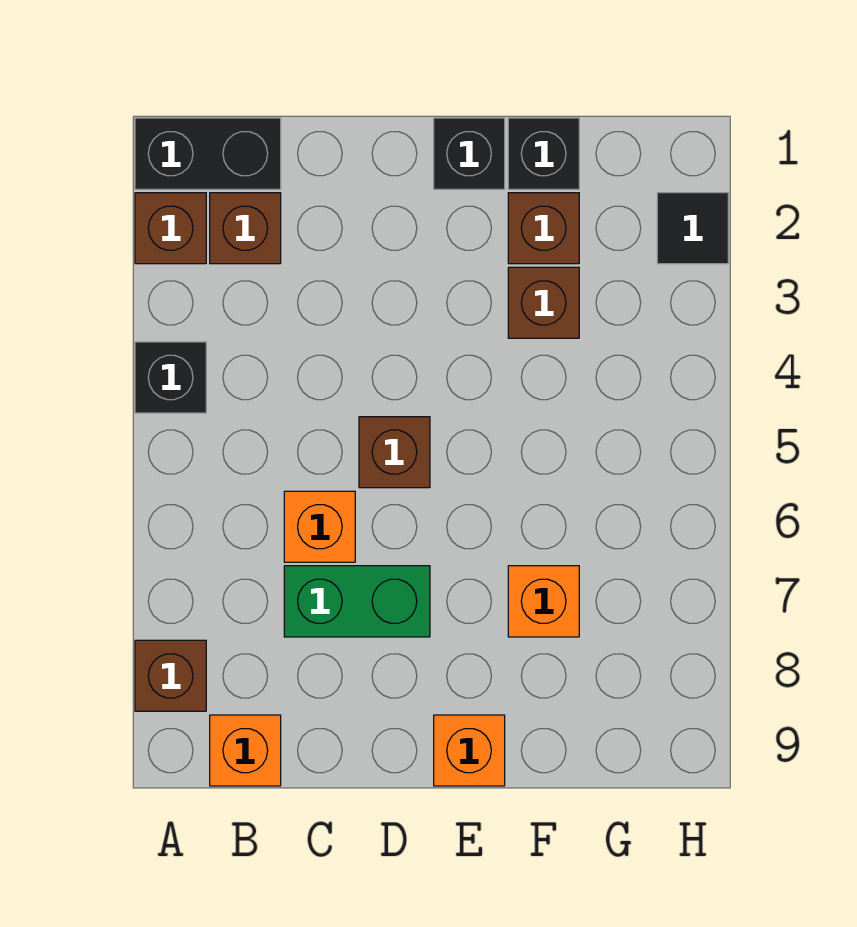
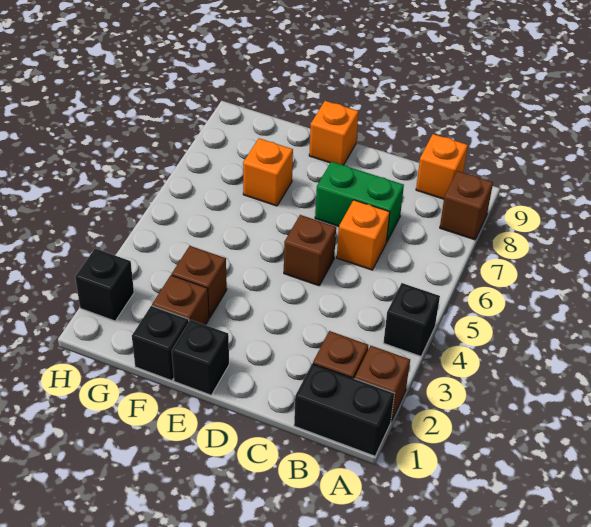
black tile H2 level 1 -> black brick H2 level 1

